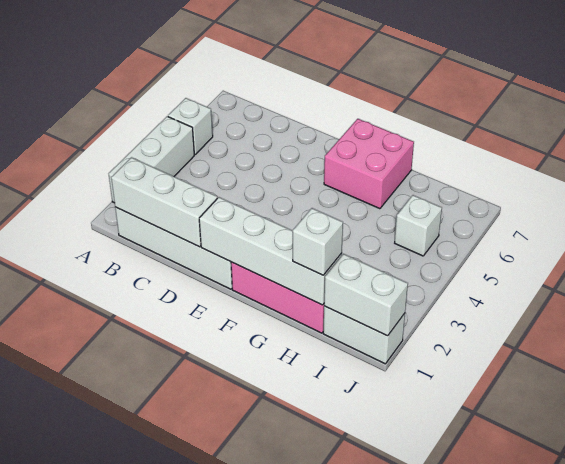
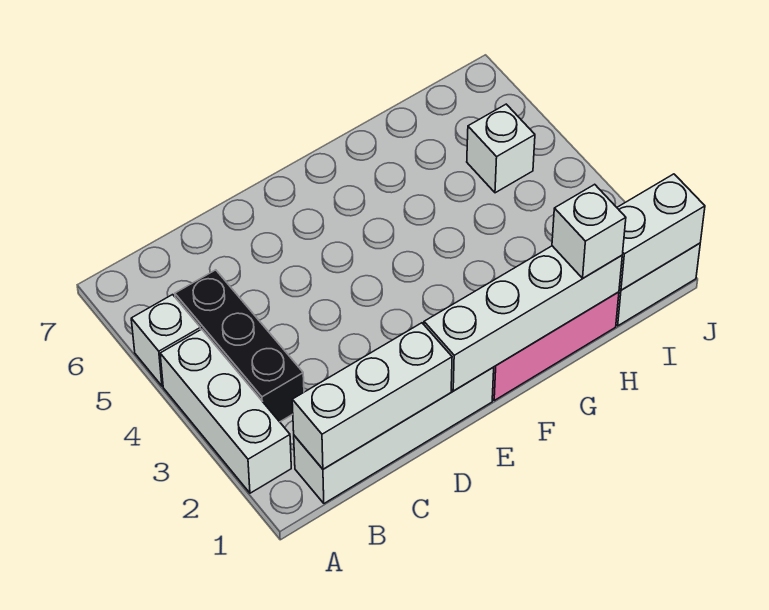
none -> black brick B3:B5 level 1
pink brick F6:G7 level 1 -> none

